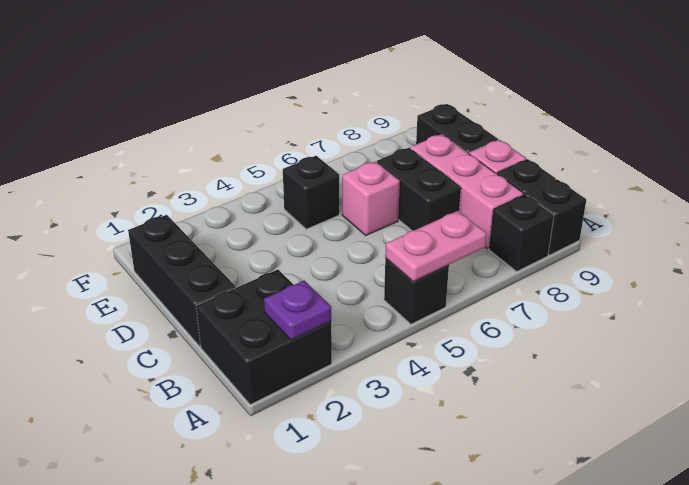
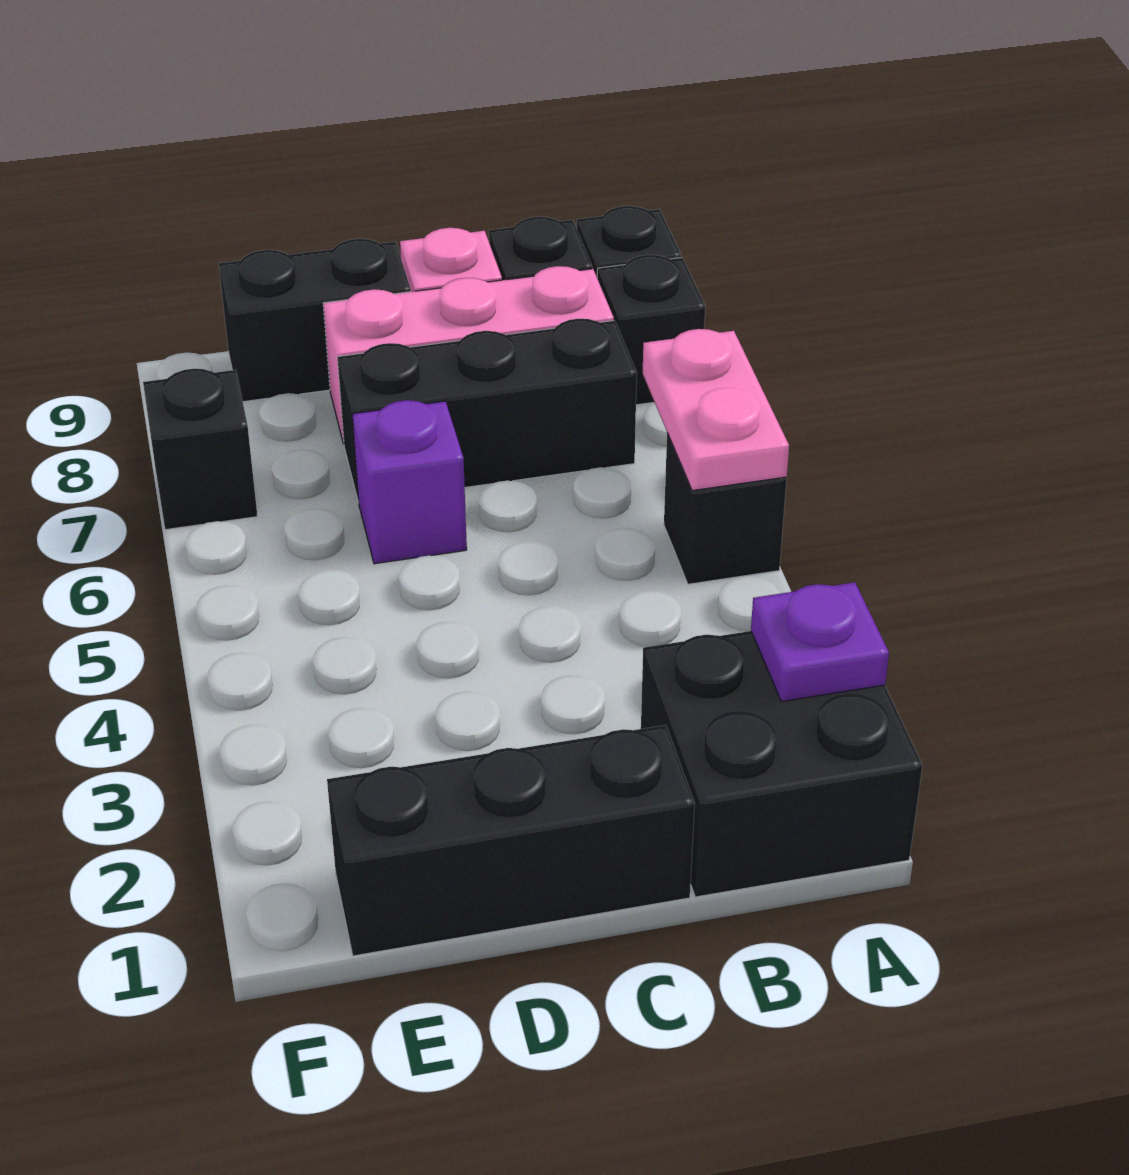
black brick C7:D7 level 1 -> black brick B7:D7 level 1
pink brick D6 level 1 -> purple brick D6 level 1
black brick E5 level 1 -> black brick F7 level 1

